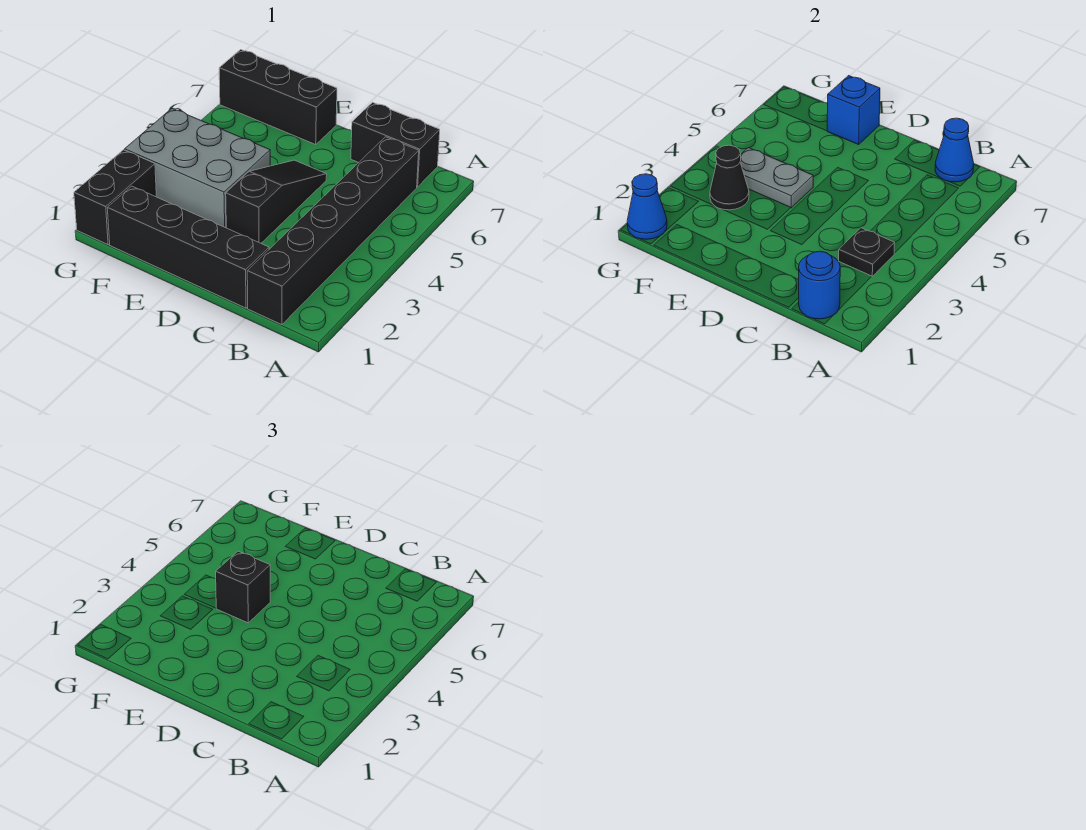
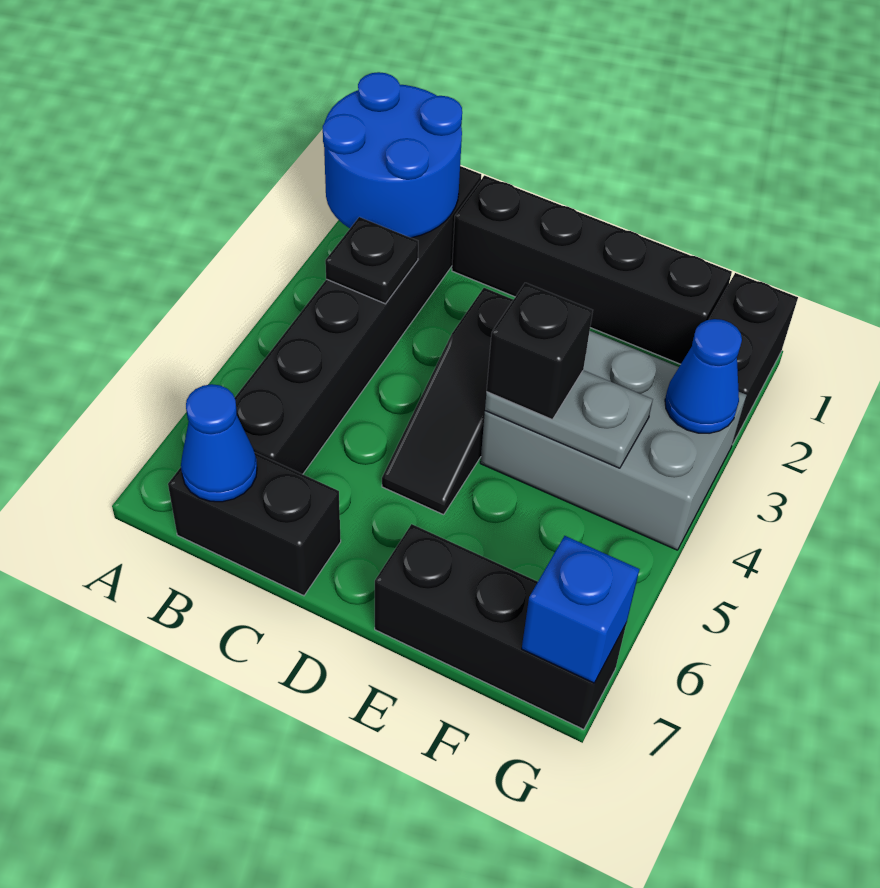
blue round brick B1 level 2 -> blue round brick A1:B2 level 2
blue brick E7 level 2 -> blue brick G7 level 2
black cone F3 level 2 -> none
blue cone G1 level 2 -> blue cone G3 level 2

